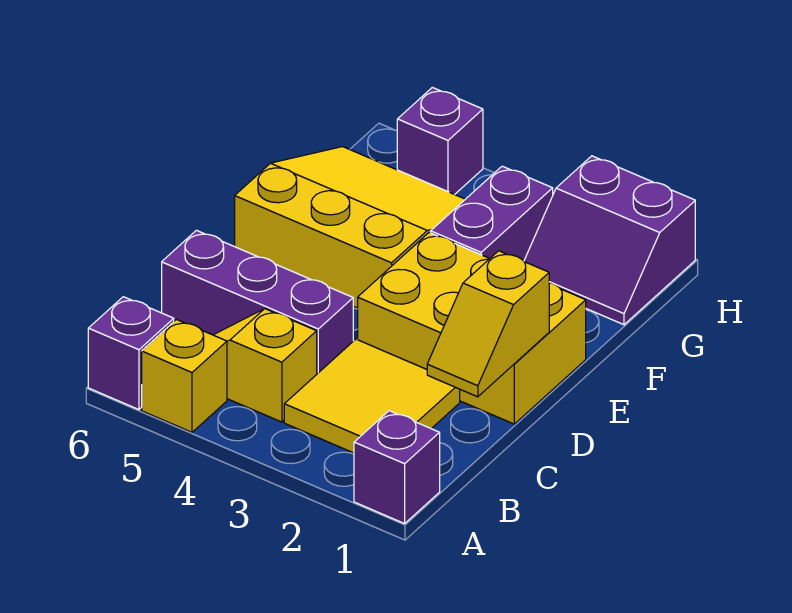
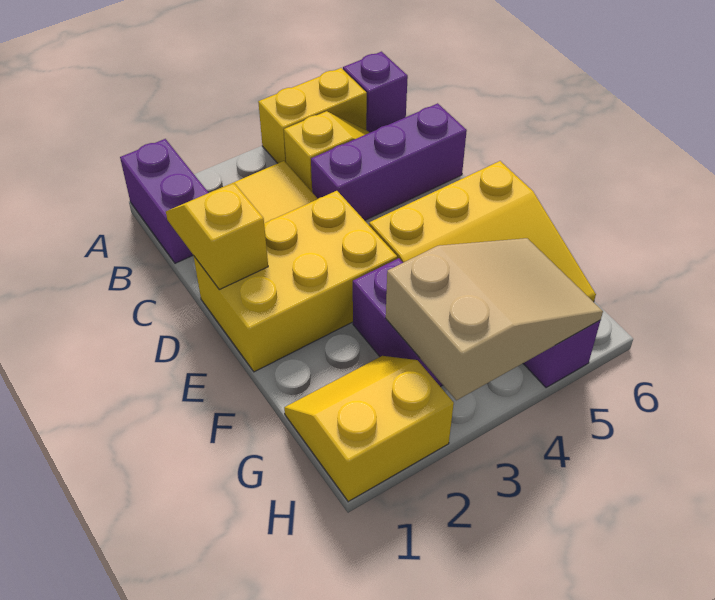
purple brick A1 level 1 -> purple brick A1:B1 level 1
yellow brick A5 level 1 -> yellow brick A4:A5 level 1
purple slope G1:H2 level 1 top H -> yellow slope G1:H2 level 1 top H
none -> tan slope G3:H5 level 2 top 3

